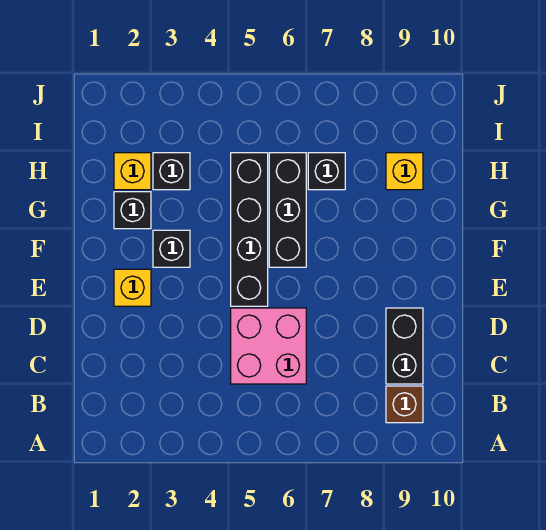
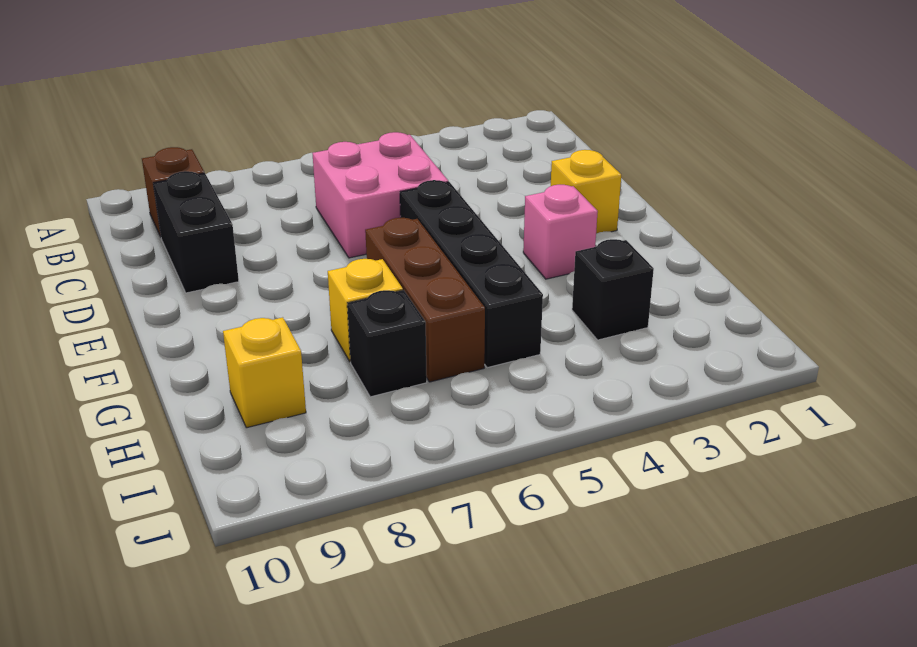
black brick F3 level 1 -> pink brick F3 level 1
black brick F6:H6 level 1 -> brown brick F6:H6 level 1
black brick G2 level 1 -> none
yellow brick H2 level 1 -> yellow brick G7 level 1

